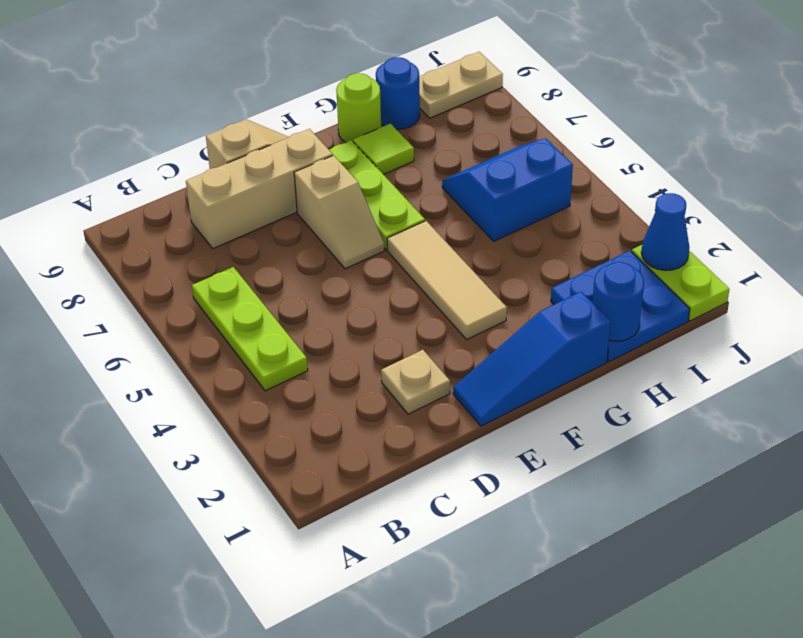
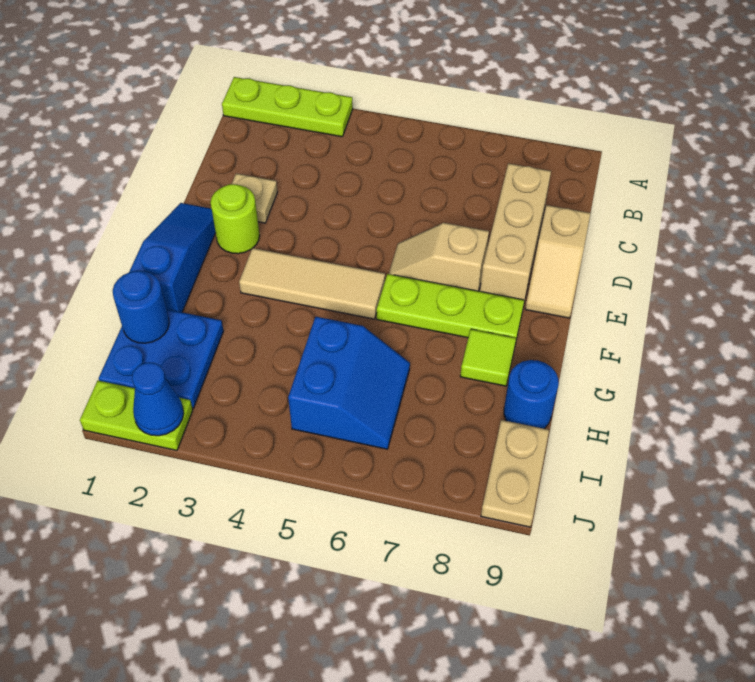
lime plate B4:B6 level 1 -> lime plate A1:A3 level 1
lime round brick G9 level 1 -> lime round brick E2 level 1

